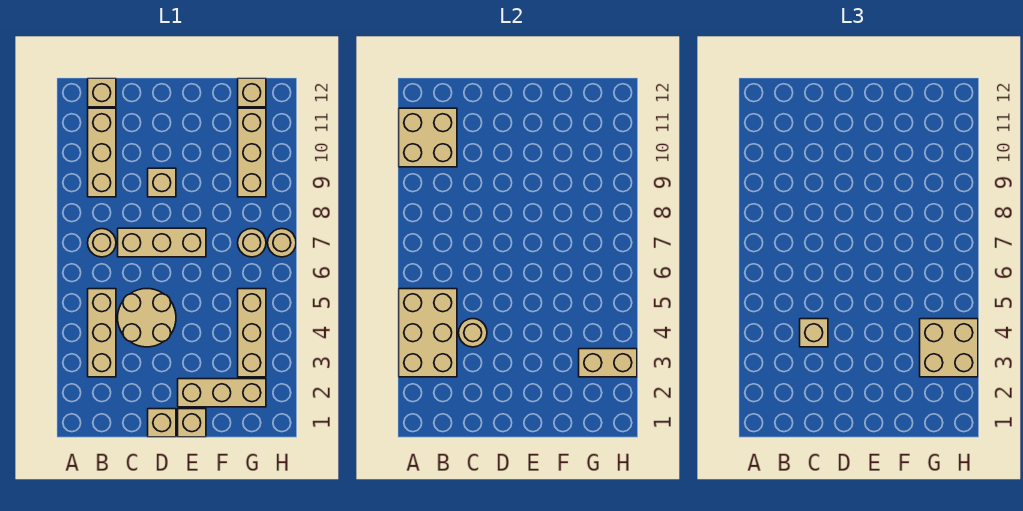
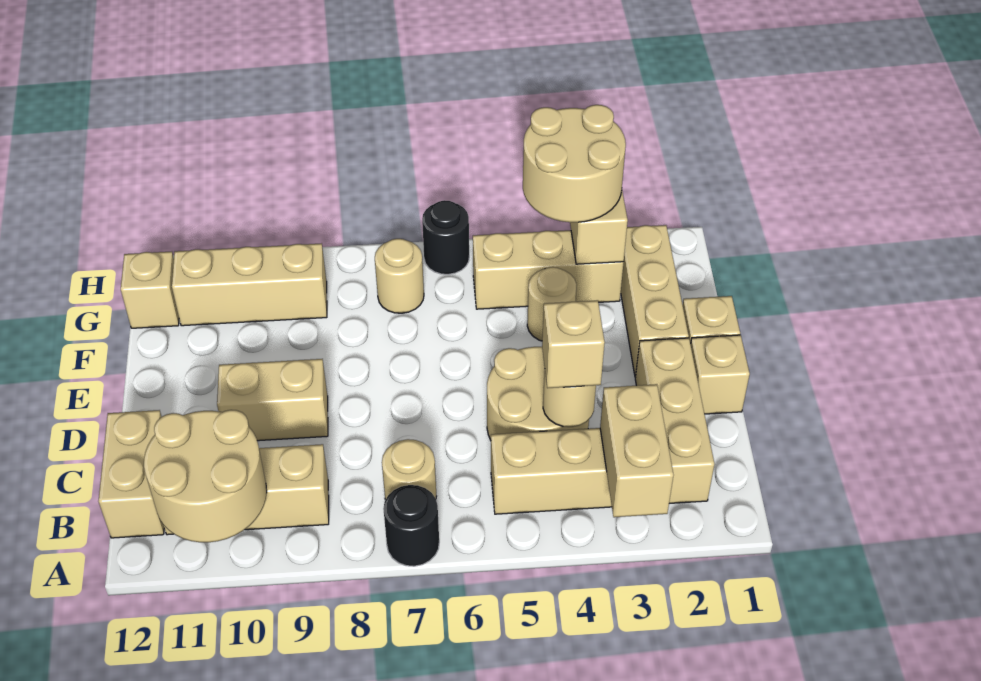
tan brick A3:B5 level 2 -> tan brick A3:B3 level 2
none -> black round brick A7 level 1
tan brick A10:B11 level 2 -> tan round brick A10:B11 level 2
tan brick B12 level 1 -> tan brick B12:C12 level 1
tan brick C7:E7 level 1 -> tan brick B2:D2 level 1
tan brick D9 level 1 -> tan brick D9:D10 level 1
tan brick G3:H4 level 3 -> tan round brick G3:H4 level 3
none -> black round brick H6 level 1
tan round brick H7 level 1 -> tan round brick F4 level 1

